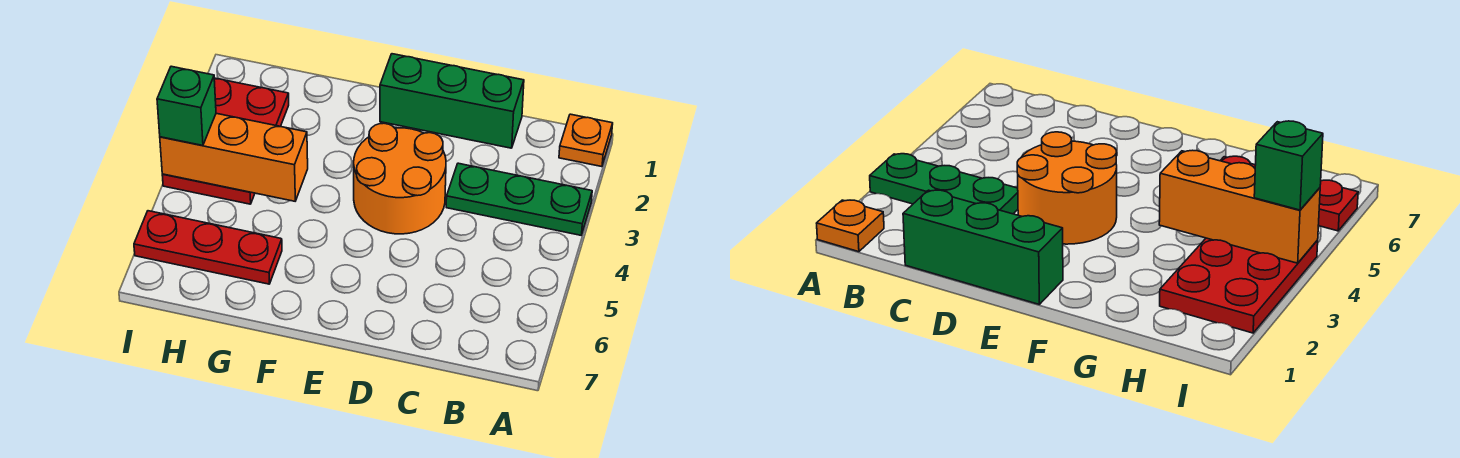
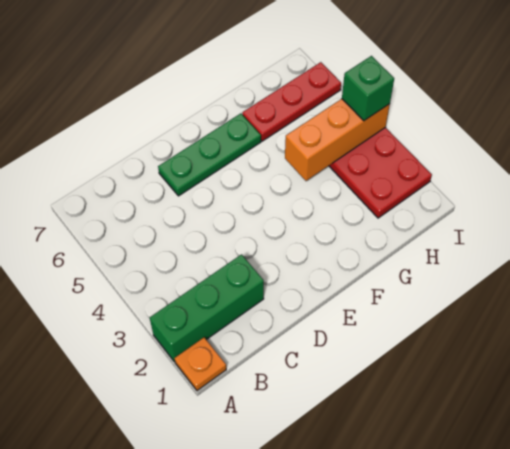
green plate A3:C3 level 1 -> green plate D6:F6 level 1
green brick C1:E1 level 1 -> green brick A2:C2 level 1
orange round brick D3:E4 level 1 -> none

